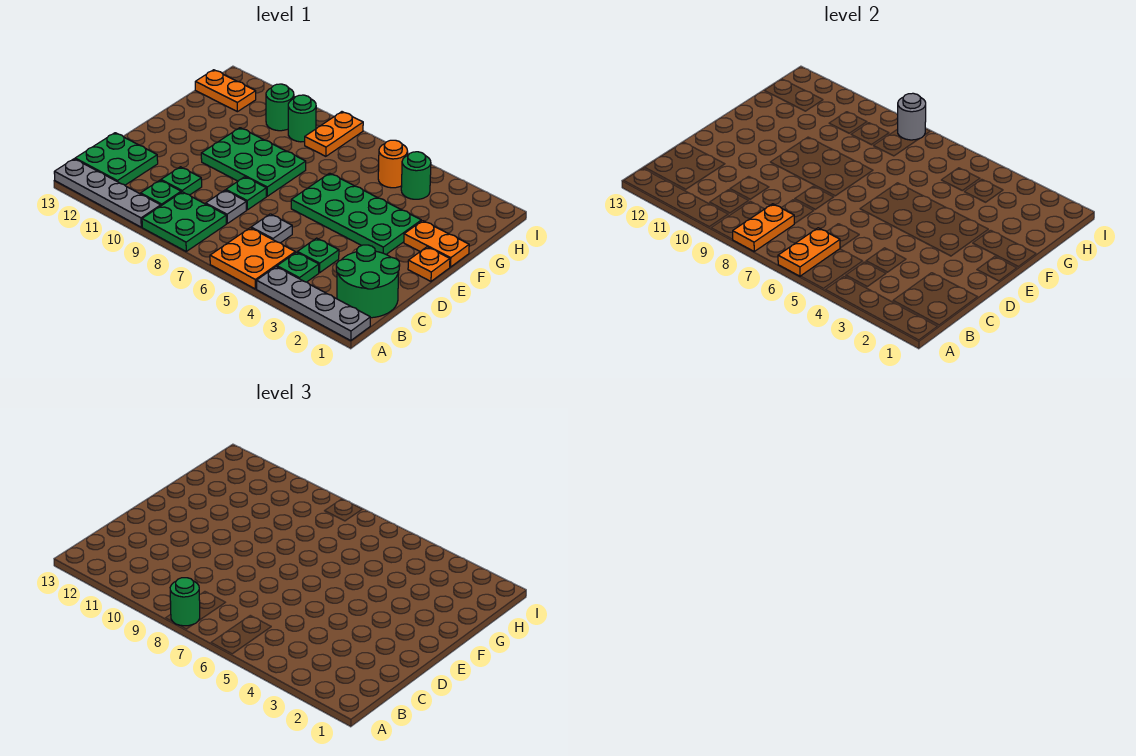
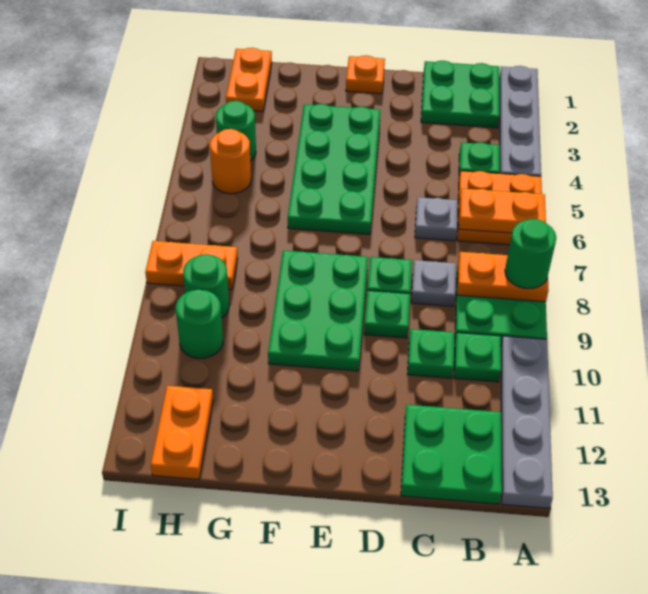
green round brick B1:C2 level 1 -> green plate B1:C2 level 1
green plate C4 level 1 -> green plate D9 level 1
orange plate F1:F2 level 1 -> orange plate H1:H2 level 1
grey round brick I8 level 2 -> none

